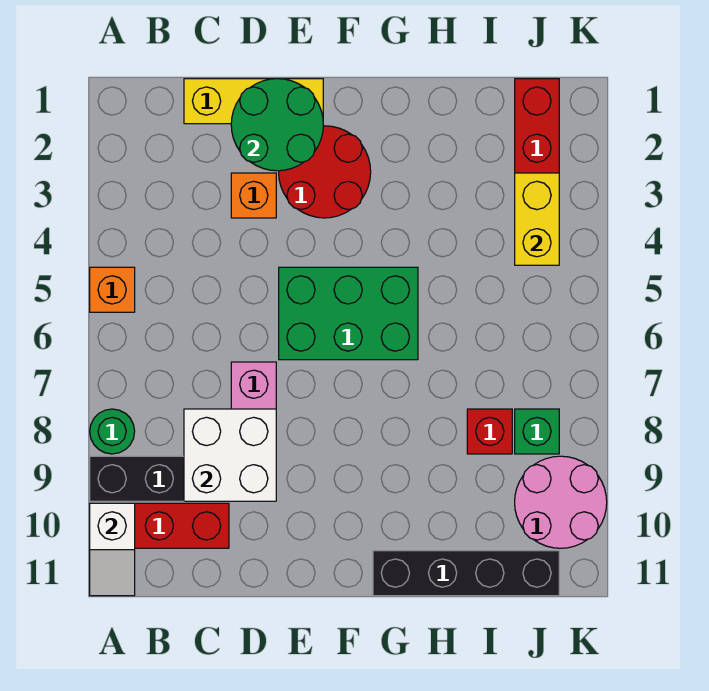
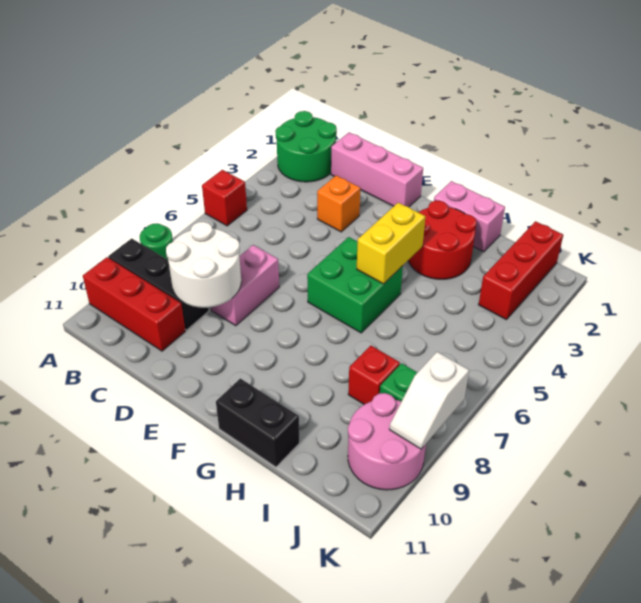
orange brick A5 level 1 -> red brick A5 level 1
white slope A10:A11 level 2 top 10 -> white slope K8:K9 level 2 top 8
yellow brick C1:E1 level 1 -> pink brick C1:E1 level 1
white brick C8:D9 level 2 -> white round brick C8:D9 level 2
green round brick D1:E2 level 2 -> green round brick A1:B2 level 1
red round brick E2:F3 level 1 -> red round brick G2:H3 level 1
green brick E5:G6 level 1 -> green brick F5:G6 level 1
none -> pink brick G1:H1 level 1
black brick G11:J11 level 1 -> black brick G11:H11 level 1
yellow brick J3:J4 level 2 -> yellow brick G4:G5 level 2

